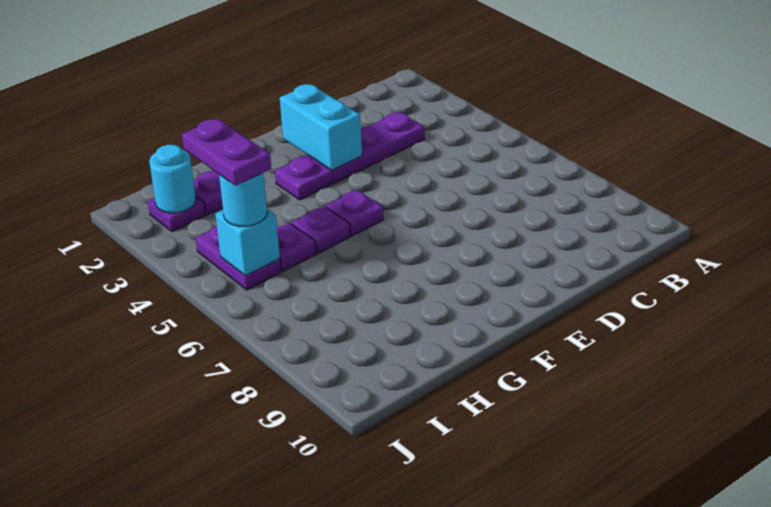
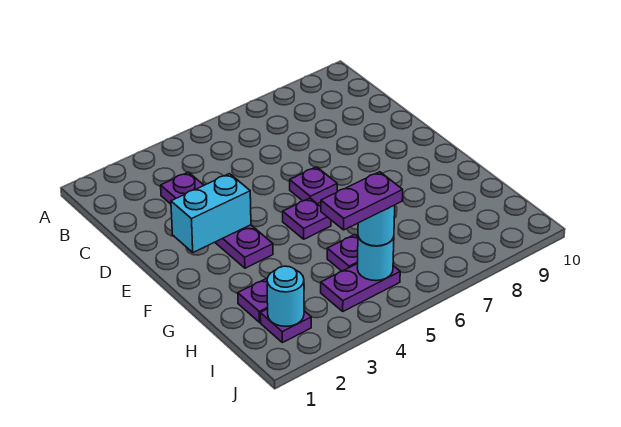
purple plate G5 level 1 -> purple plate E6 level 1
cyan brick I5 level 2 -> cyan round brick I5 level 2

